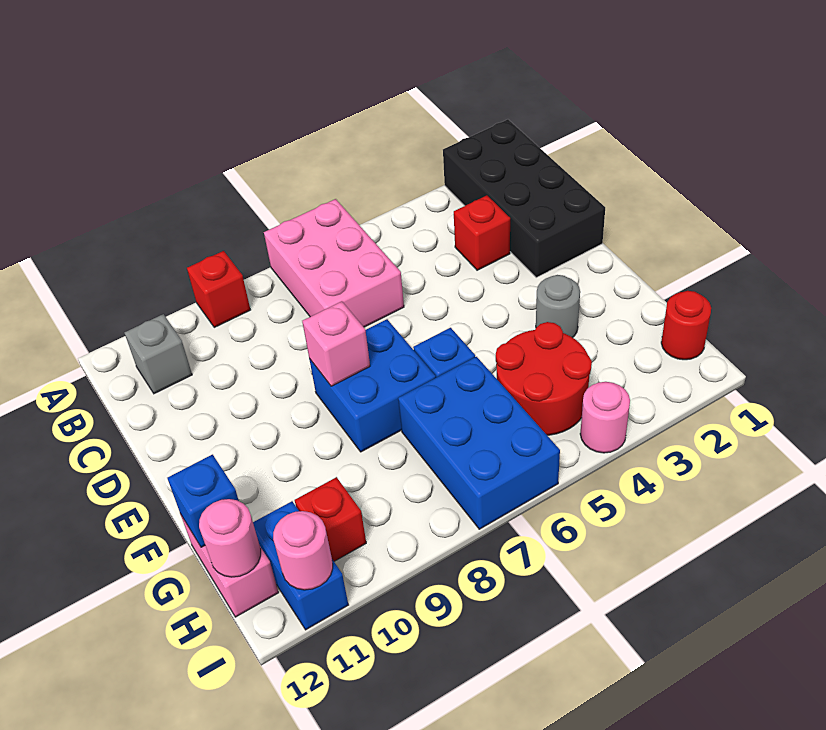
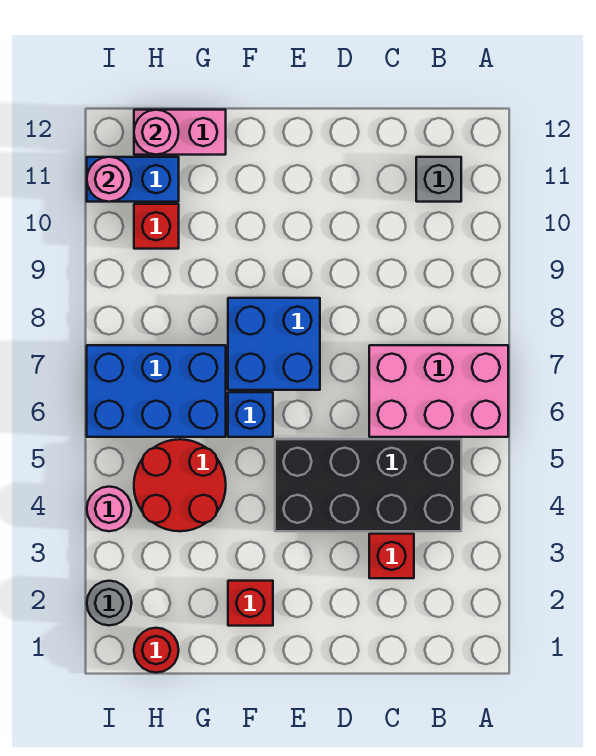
black brick A1:D2 level 1 -> black brick B4:E5 level 1
red brick A9 level 1 -> red brick F2 level 1
pink brick E8 level 2 -> none
grey round brick F3 level 1 -> grey round brick I2 level 1
blue brick G12 level 2 -> none

